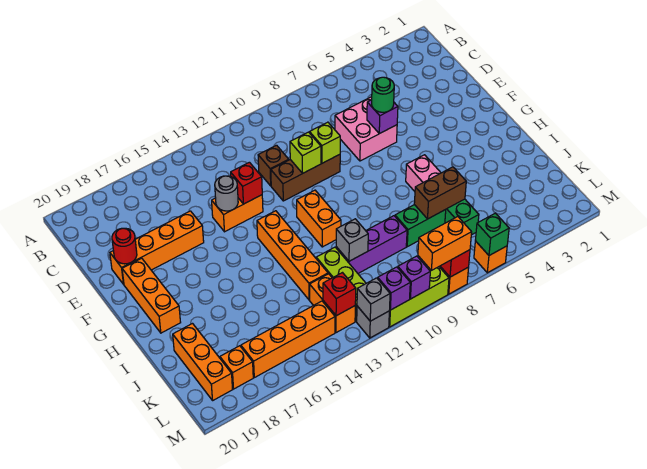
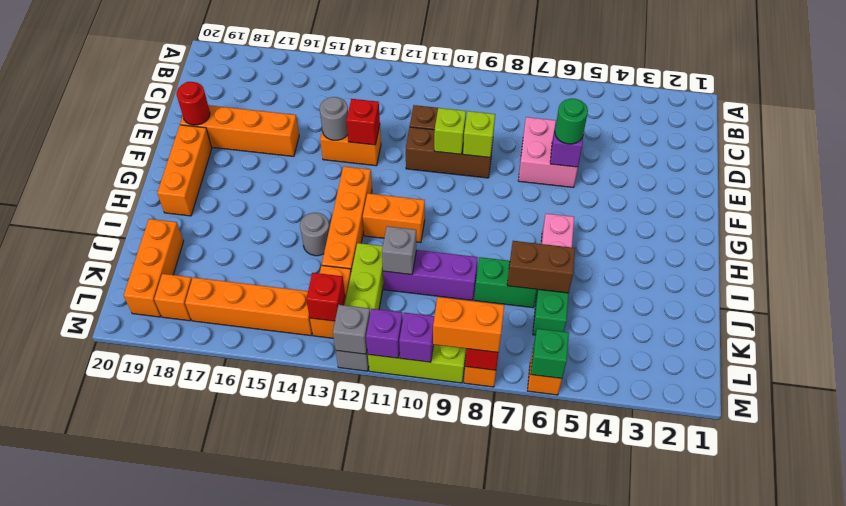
orange brick G11:H11 level 1 -> orange brick H11:H12 level 1
none -> grey round brick I14 level 1

